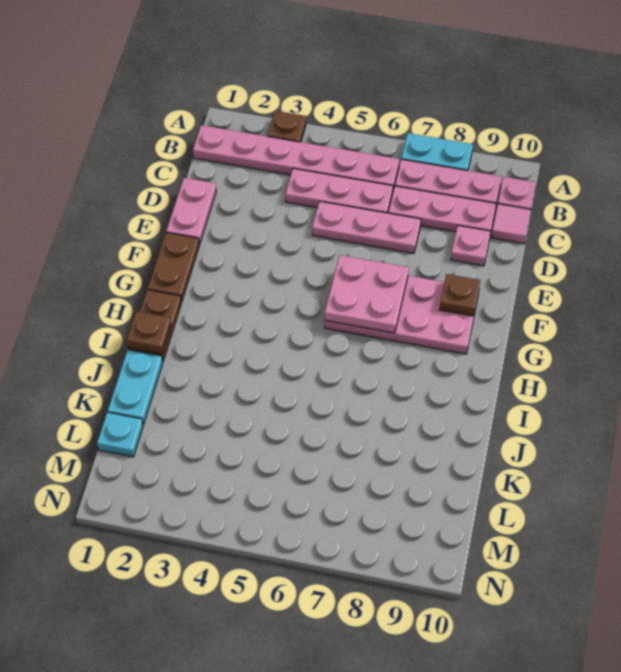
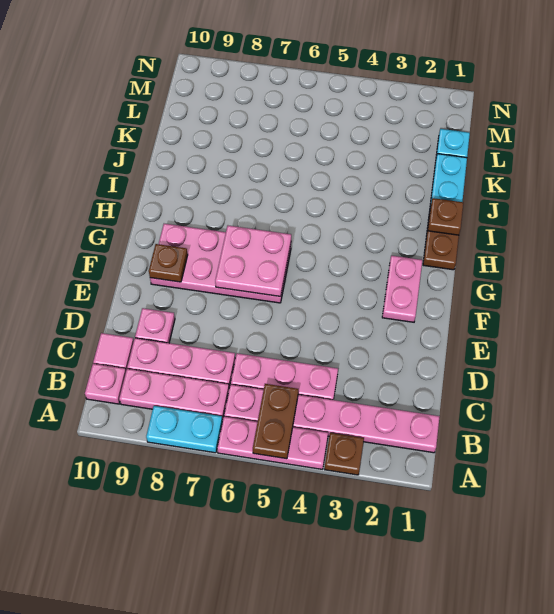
pink plate D1:E1 level 1 -> pink plate F2:G2 level 1
pink plate D5:D7 level 1 -> pink plate A4:A6 level 1
brown plate F1:G1 level 1 -> brown plate A5:B5 level 2

